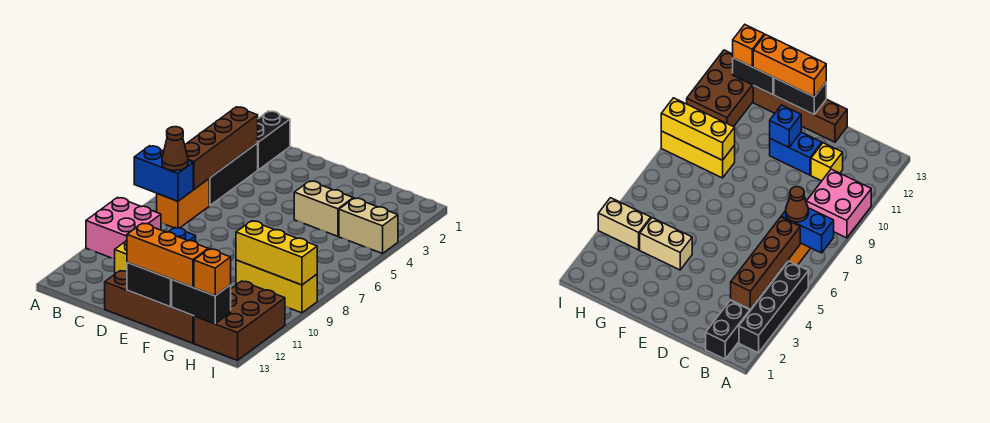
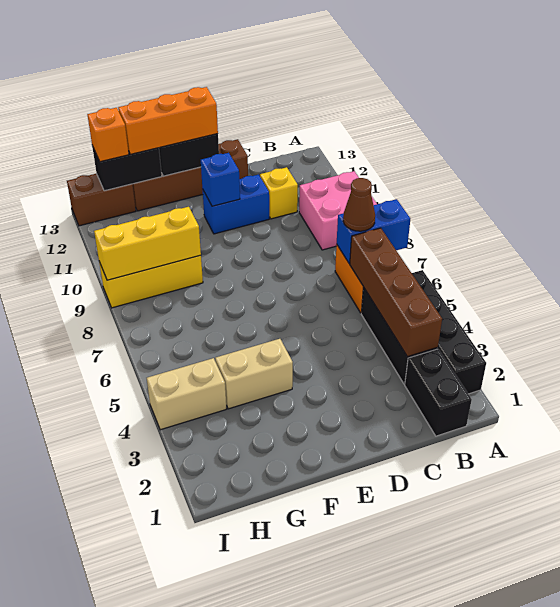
brown brick H11:I13 level 1 -> brown brick H13:I13 level 1

